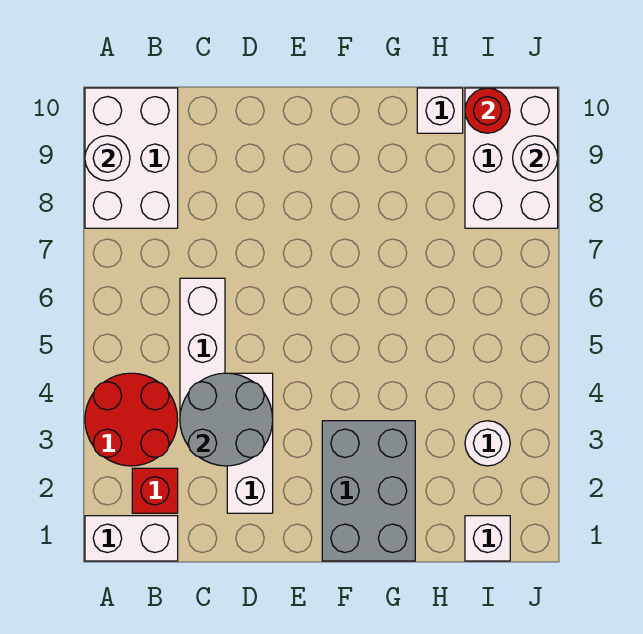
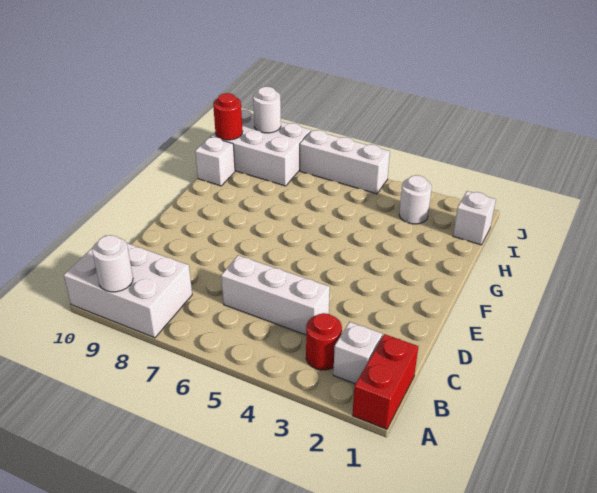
white brick A1:B1 level 1 -> red brick A1:B1 level 1
red round brick A3:B4 level 1 -> red round brick B3 level 1
red brick B2 level 1 -> white brick B2 level 1
grey round brick C3:D4 level 2 -> none
white brick D2:D4 level 1 -> white brick J5:J7 level 1
grey brick F1:G3 level 1 -> none

